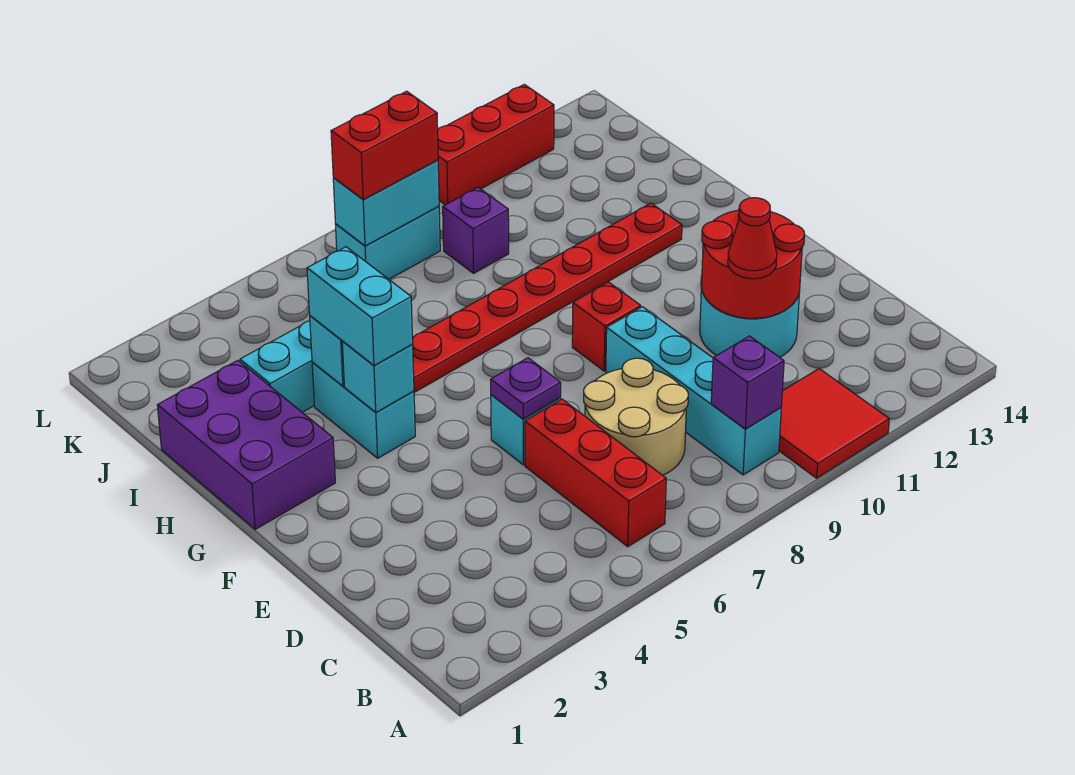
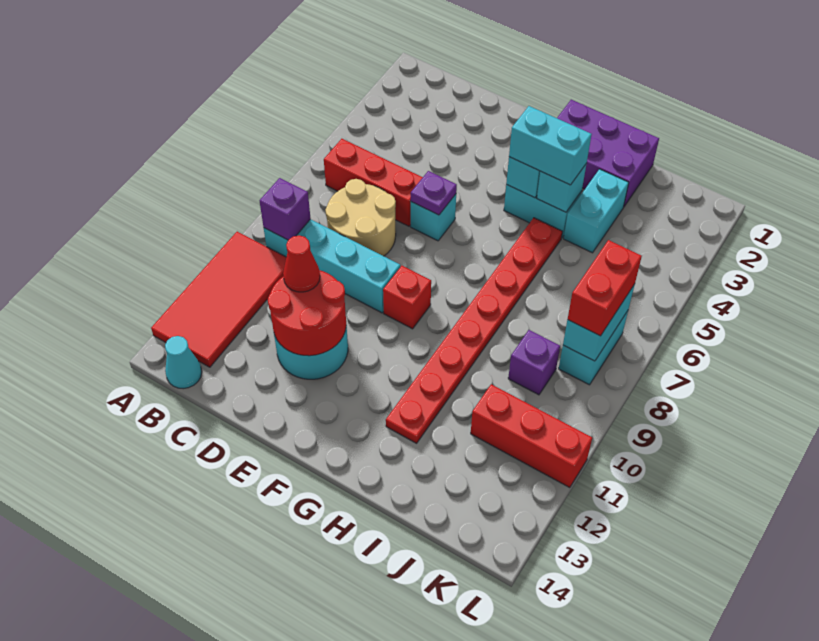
red tile A10:B11 level 1 -> red tile A10:B13 level 1
none -> cyan cone B14 level 1
red brick L10:L12 level 1 -> red brick J11:L11 level 1

